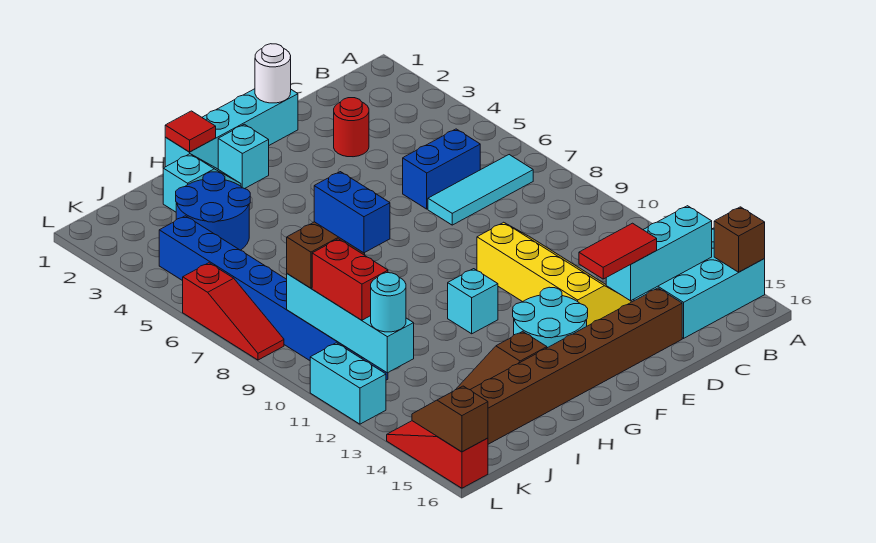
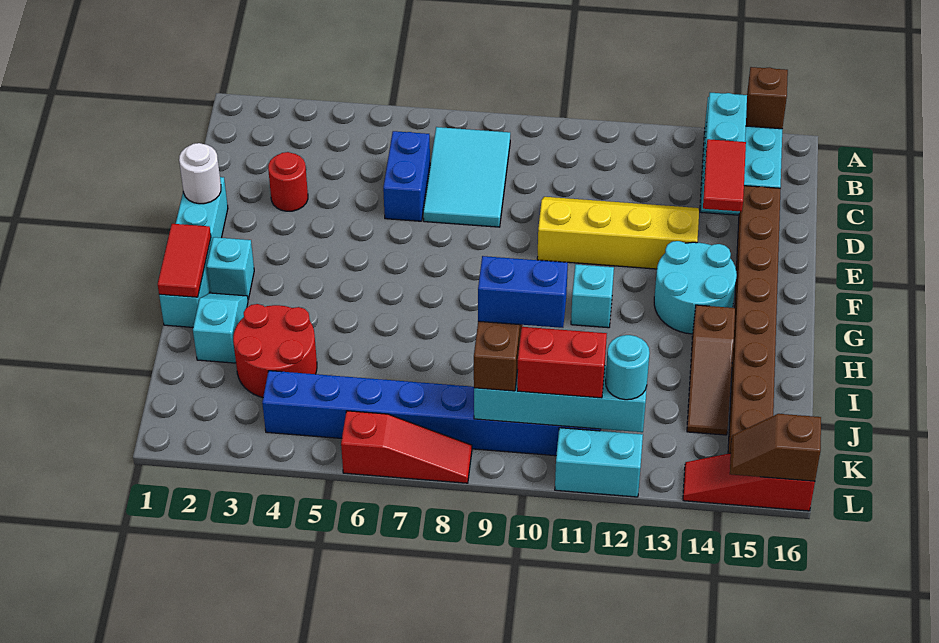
cyan tile B7:D7 level 1 -> cyan tile B7:D8 level 1
red tile H1 level 2 -> red tile G1:H1 level 2
blue round brick I3:J4 level 1 -> red round brick I3:J4 level 1

